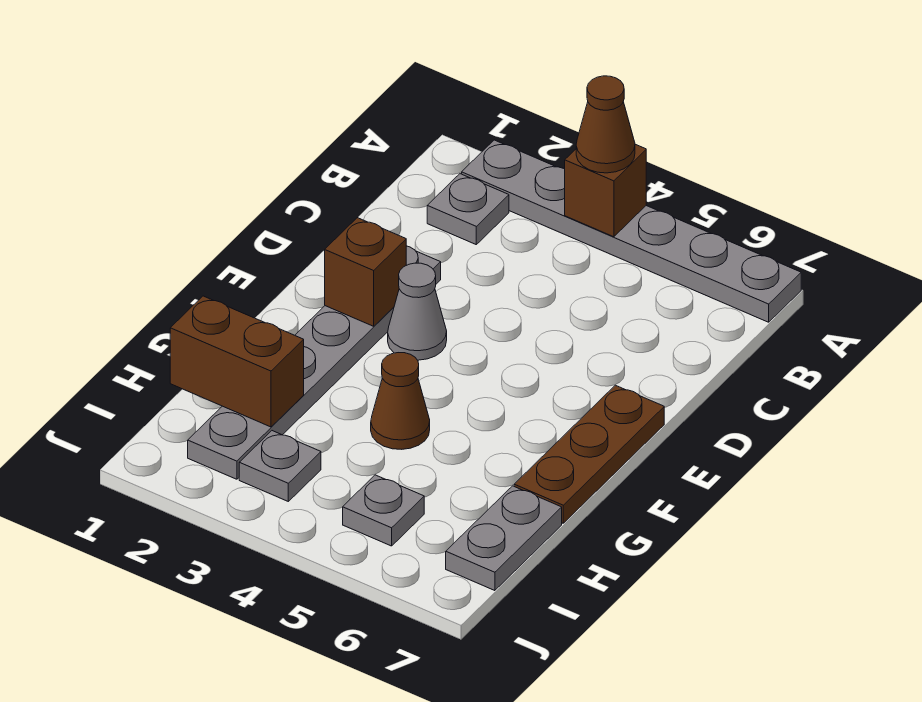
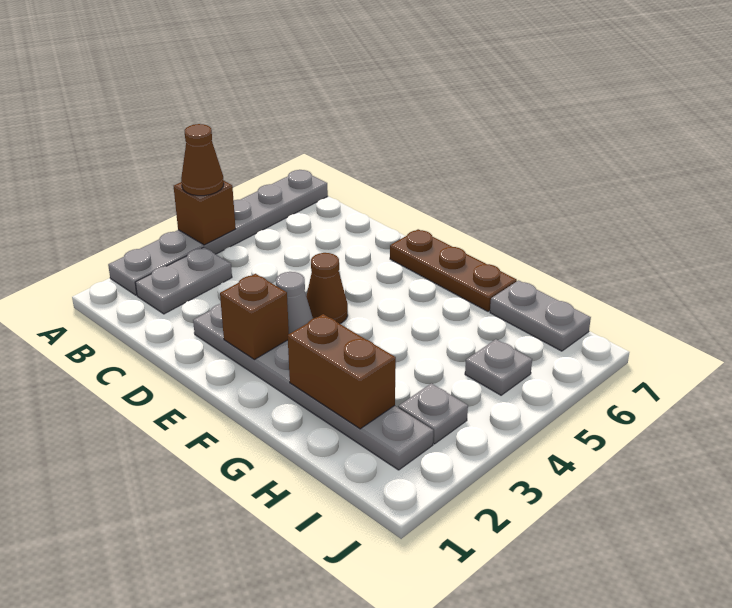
grey plate B2 level 1 -> grey plate B2:B3 level 1
brown cone G4 level 1 -> brown cone E4 level 1
brown brick H1:H2 level 2 -> brown brick G2:H2 level 2

